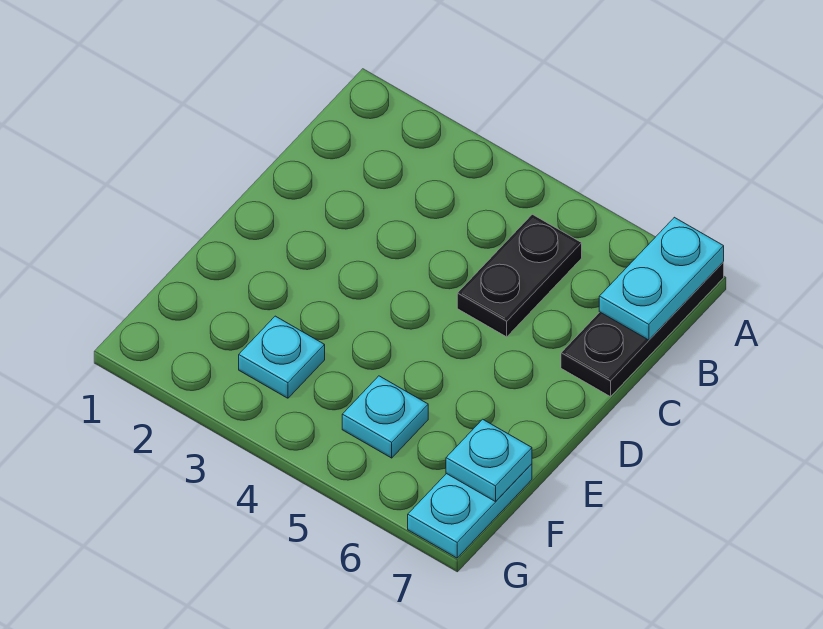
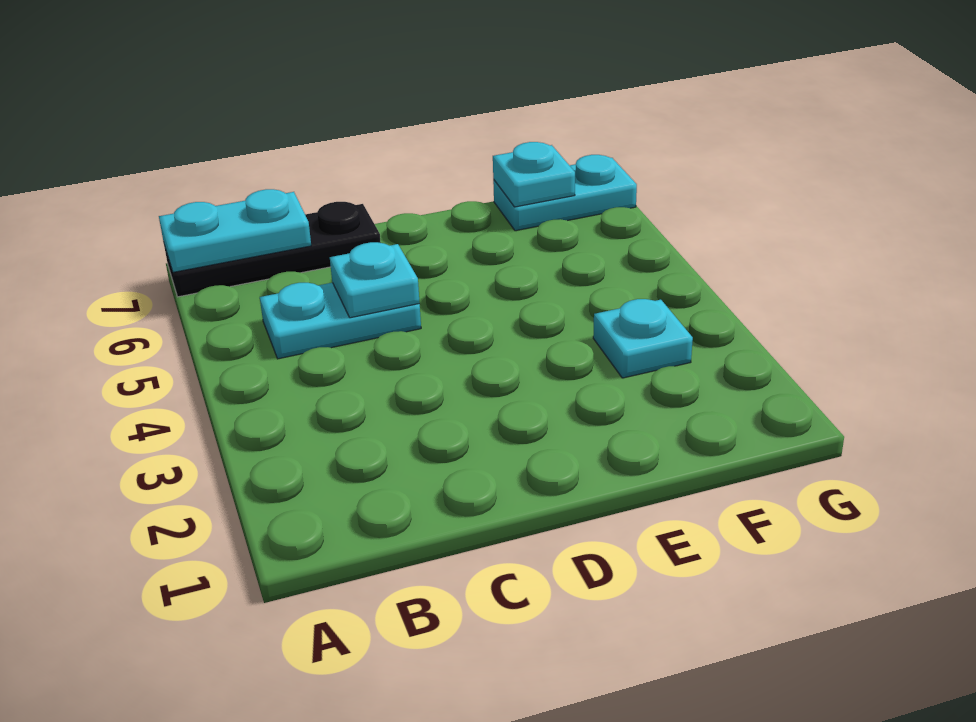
black plate B5:C5 level 1 -> cyan plate B5:C5 level 1
cyan plate F5 level 1 -> cyan plate C5 level 2

